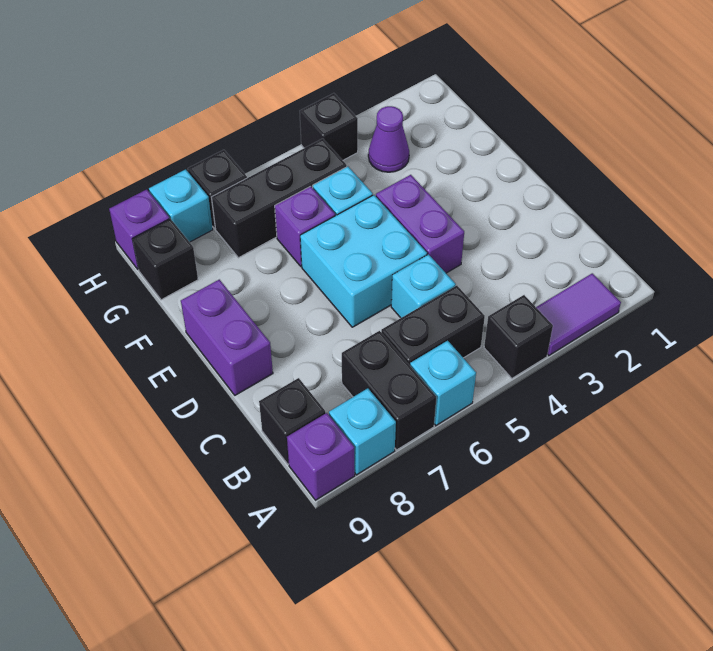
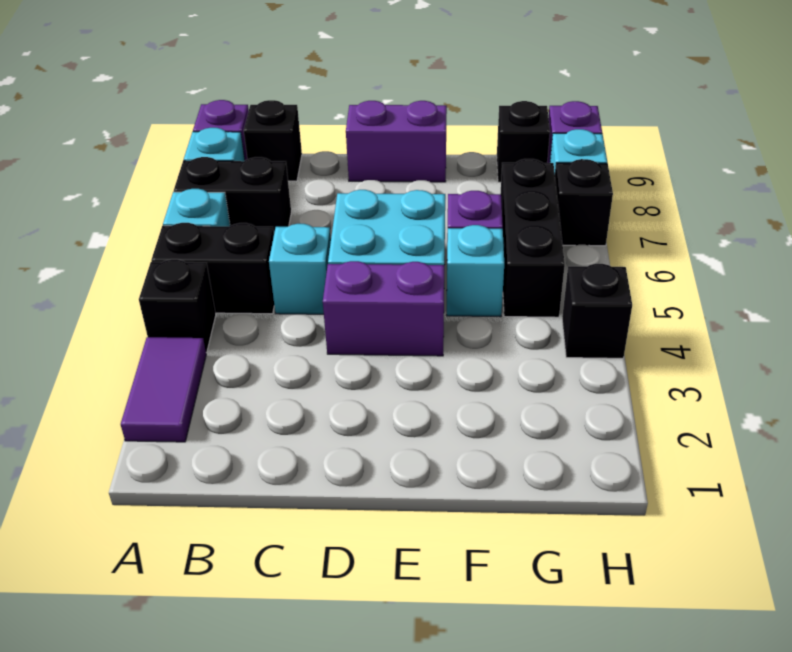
black brick B5:B6 level 1 -> black brick A5:B5 level 1
purple cone G3 level 1 -> none

